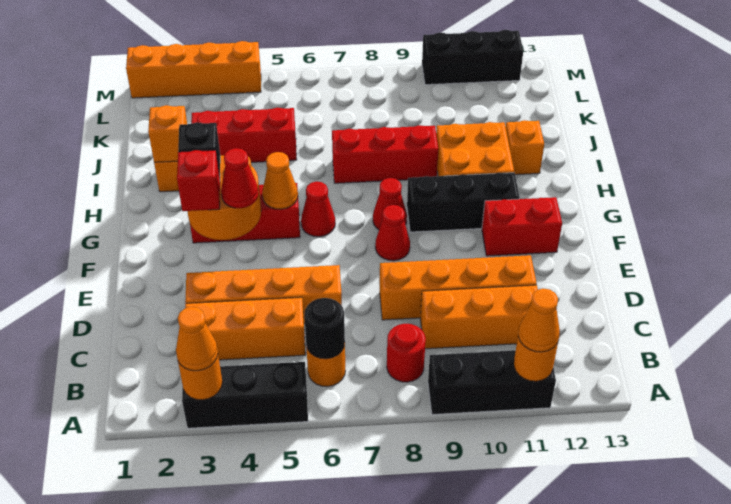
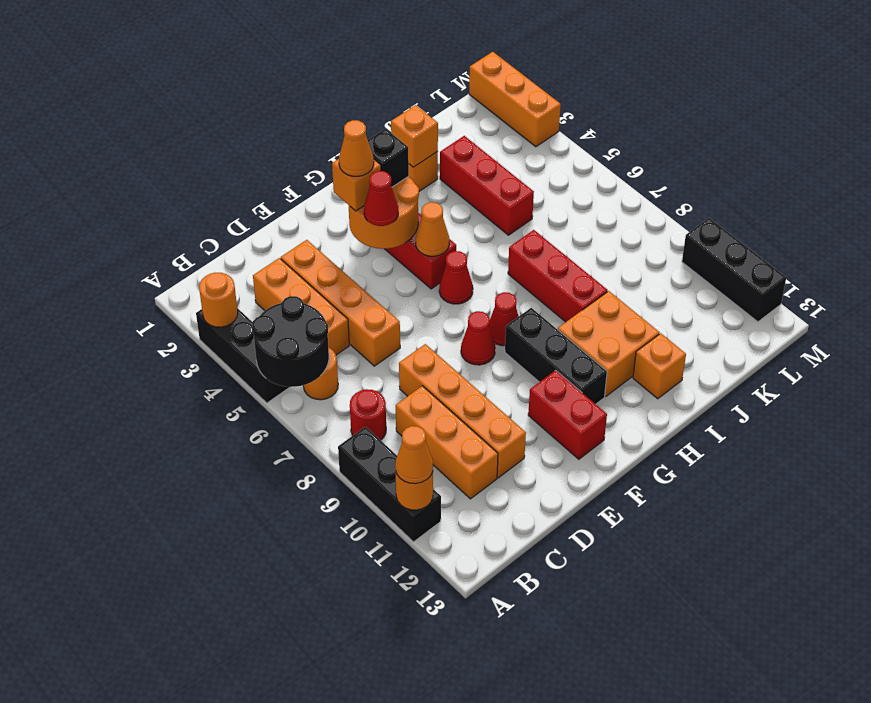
orange cone A3 level 3 -> orange cone F3 level 4
black round brick B6 level 2 -> black round brick A5:B6 level 2
red brick F3 level 3 -> orange brick F3 level 3
orange brick M1:M4 level 1 -> orange brick M1:M3 level 1

